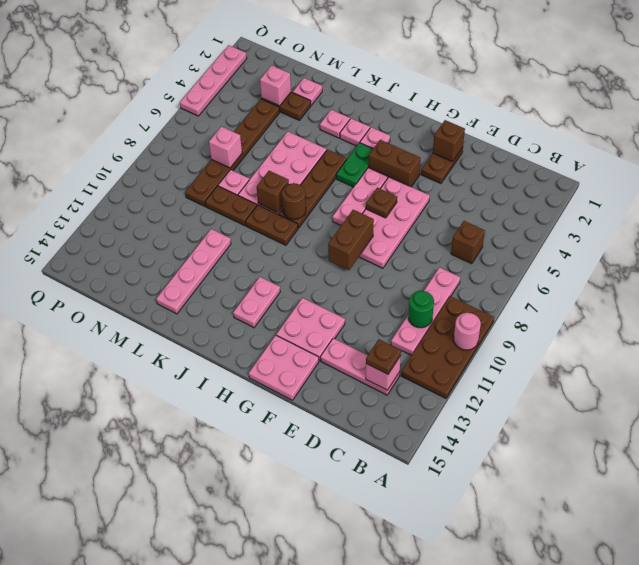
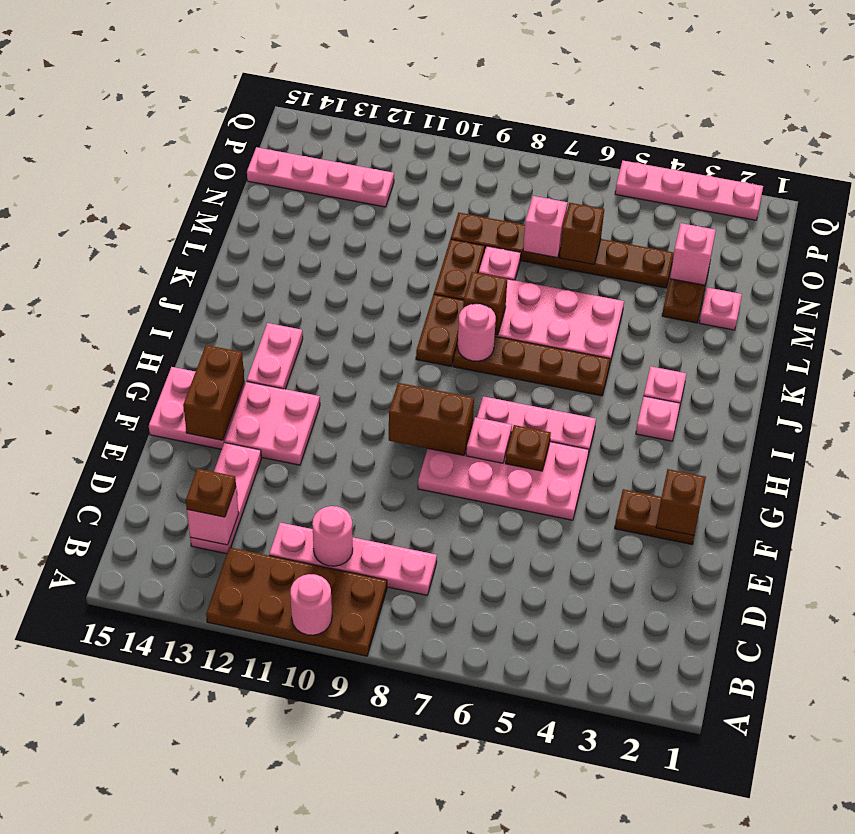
brown brick C6 level 1 -> brown brick N6 level 2
green round brick C10 level 2 -> pink round brick C10 level 2
brown brick G4:H4 level 1 -> brown brick F14:G14 level 2
green plate I4:I5 level 1 -> none
pink plate I12:I13 level 1 -> pink plate H13:I13 level 1
brown round brick J8 level 2 -> pink round brick J8 level 2
pink plate K3 level 1 -> pink plate G7 level 2
pink plate L11:L14 level 1 -> pink plate O12:O15 level 1

